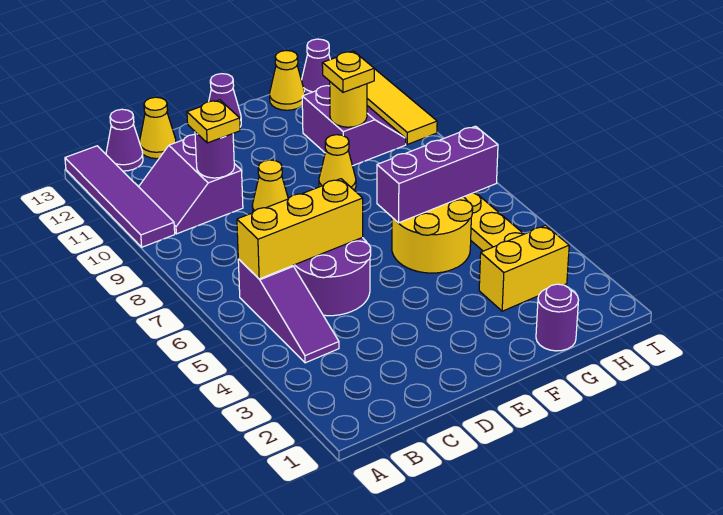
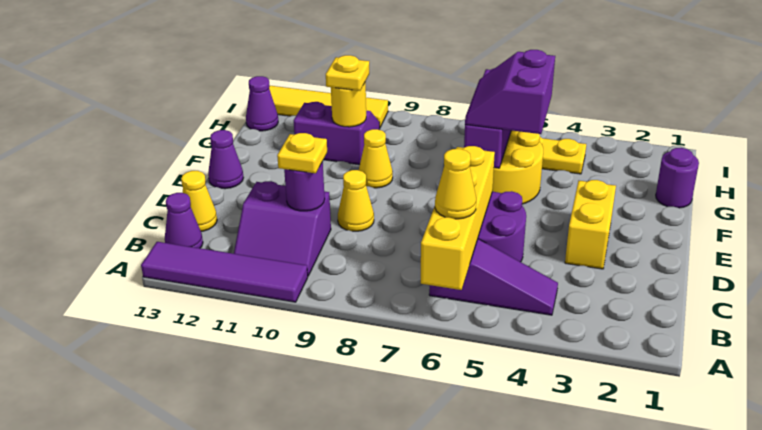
yellow brick B6:D6 level 2 -> yellow brick A6:D6 level 2
none -> purple slope F5:G6 level 3 top 5
yellow brick G3:H3 level 1 -> yellow brick D3:E3 level 1
yellow cone G13 level 1 -> yellow cone B6 level 3

